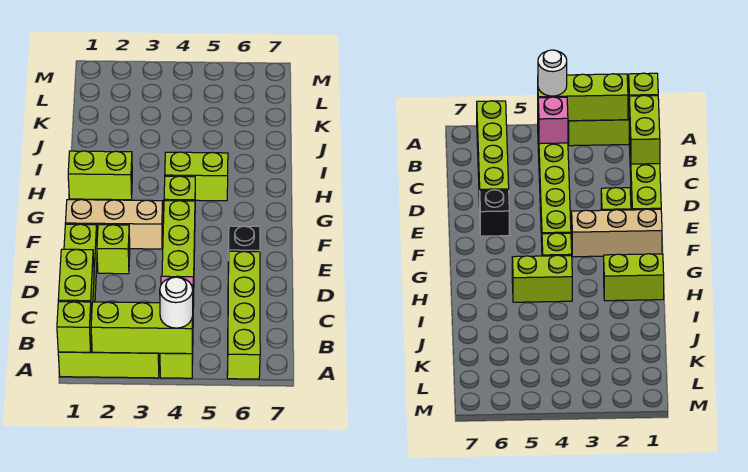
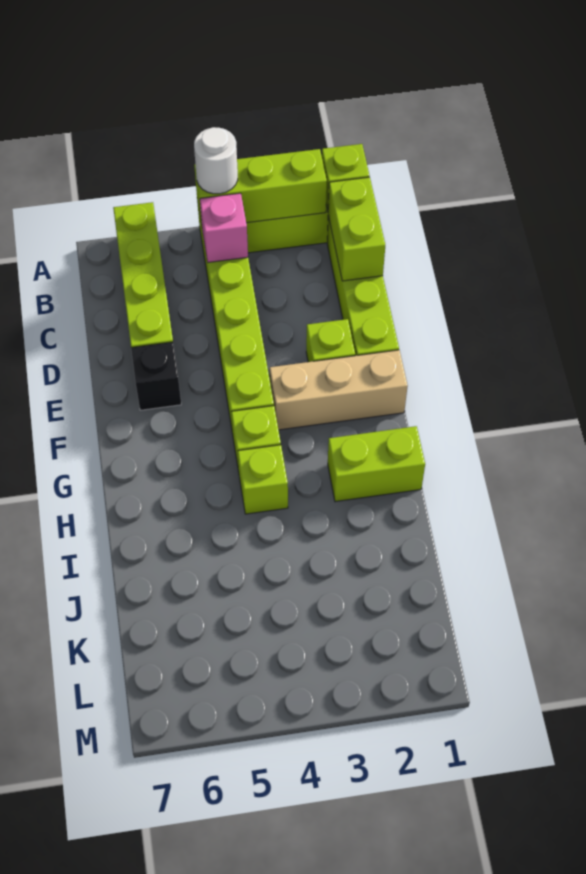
lime brick H4:H5 level 1 -> lime brick H4 level 1

